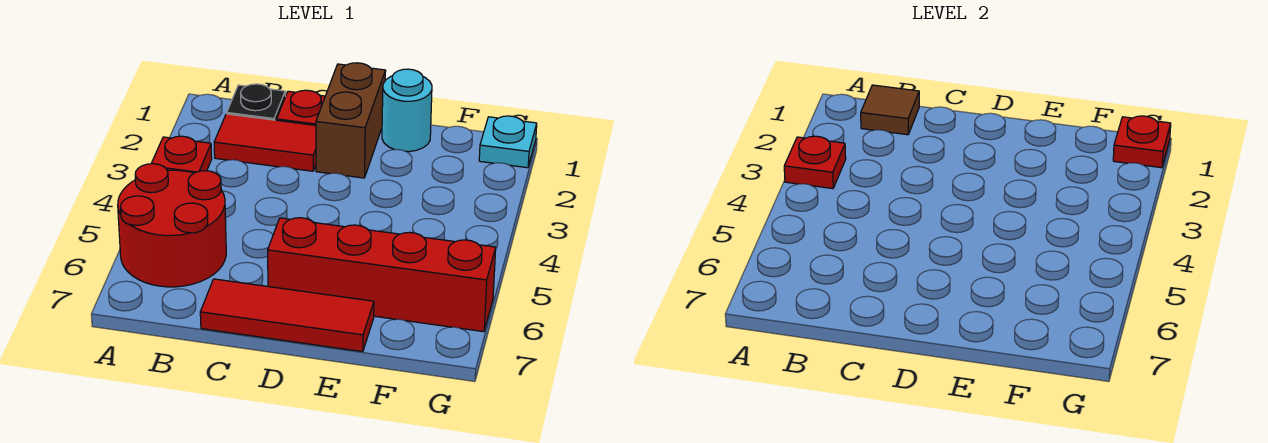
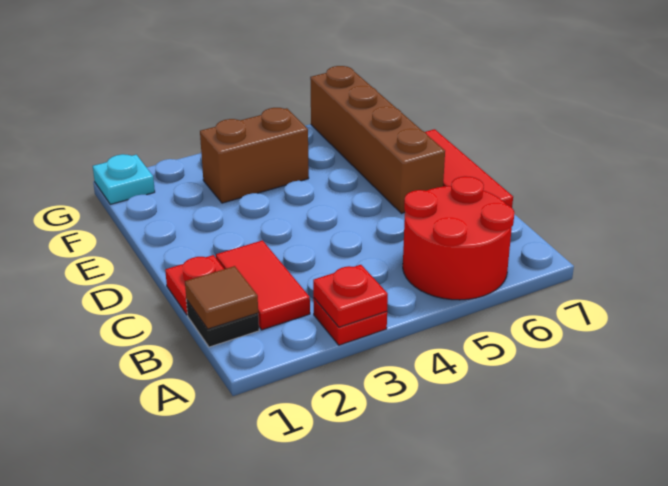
brown brick D1:D2 level 1 -> brown brick F3:F4 level 1
red brick D6:G6 level 1 -> brown brick D6:G6 level 1
cyan round brick E1 level 1 -> none
red plate G1 level 2 -> none

